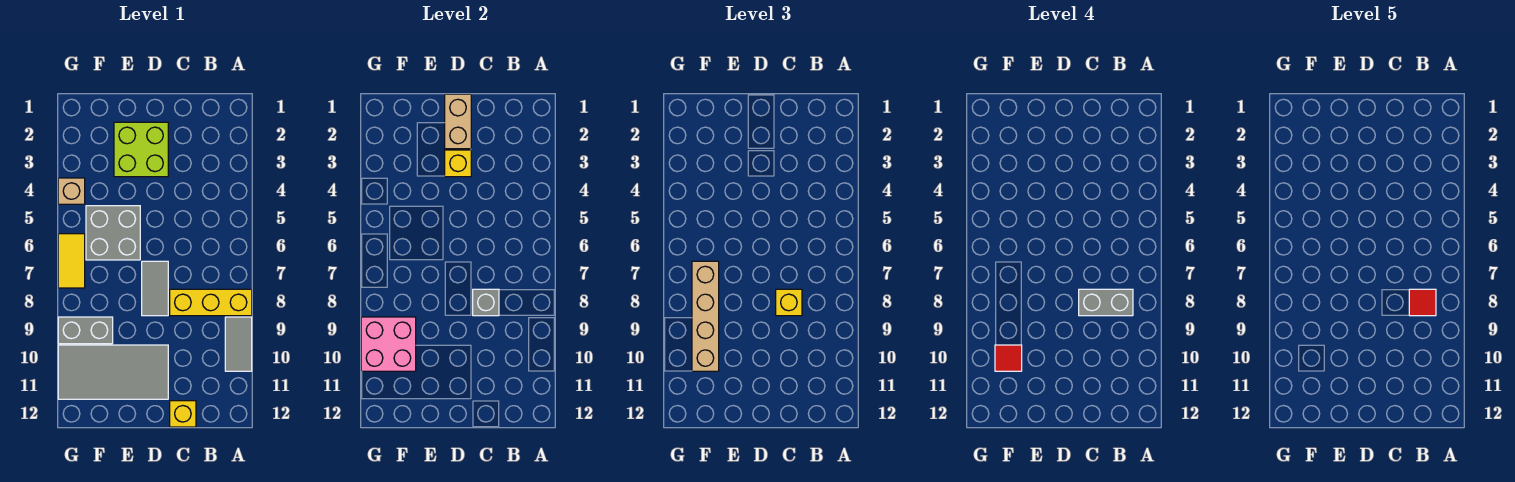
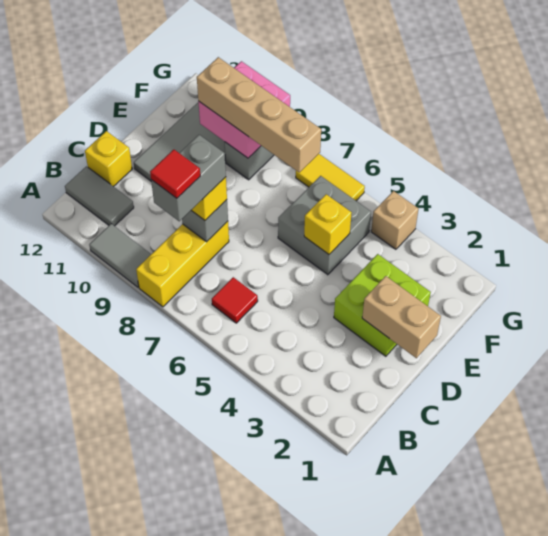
yellow brick D3 level 2 -> yellow brick E5 level 2
grey tile D7:D8 level 1 -> grey tile B11:B12 level 1
red tile F10 level 4 -> red tile B6 level 1

